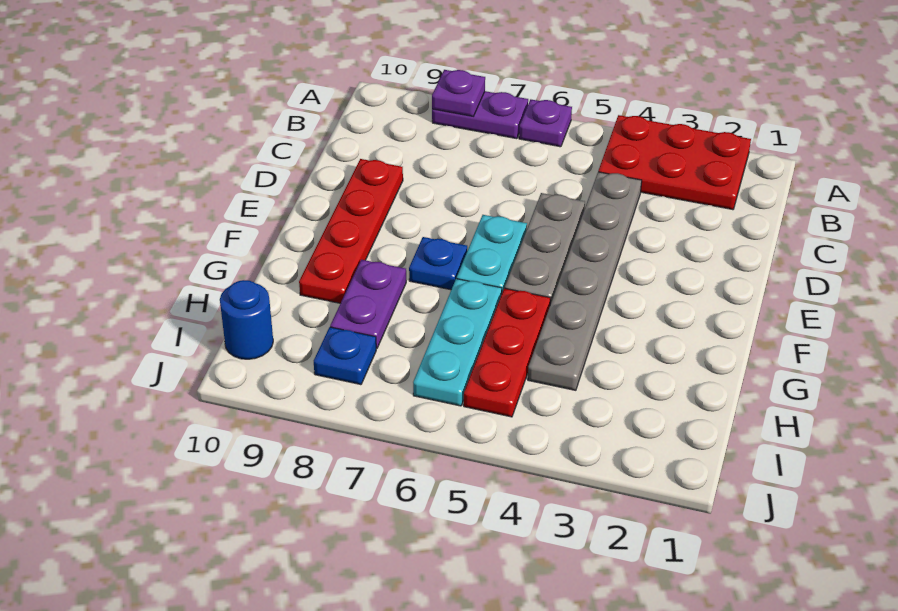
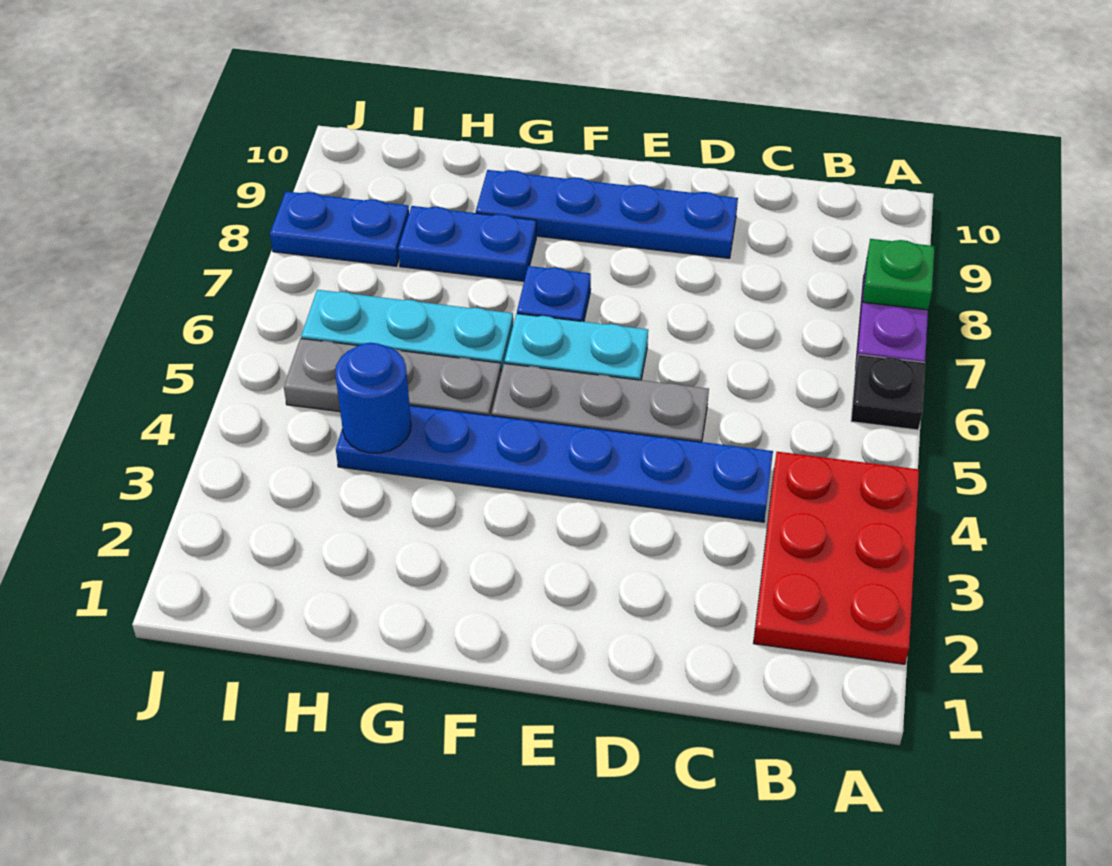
purple plate A6 level 1 -> black plate A6 level 1
purple plate A8 level 2 -> green plate A8 level 2
grey plate C4:H4 level 1 -> blue plate C4:H4 level 1
red plate D9:G9 level 1 -> blue plate D9:G9 level 1
red plate G5:I5 level 1 -> grey plate G5:I5 level 1
purple plate G8:H8 level 1 -> blue plate G8:H8 level 1
blue plate I8 level 1 -> blue plate I8:J8 level 1
blue round brick I10 level 1 -> blue round brick H4 level 2

